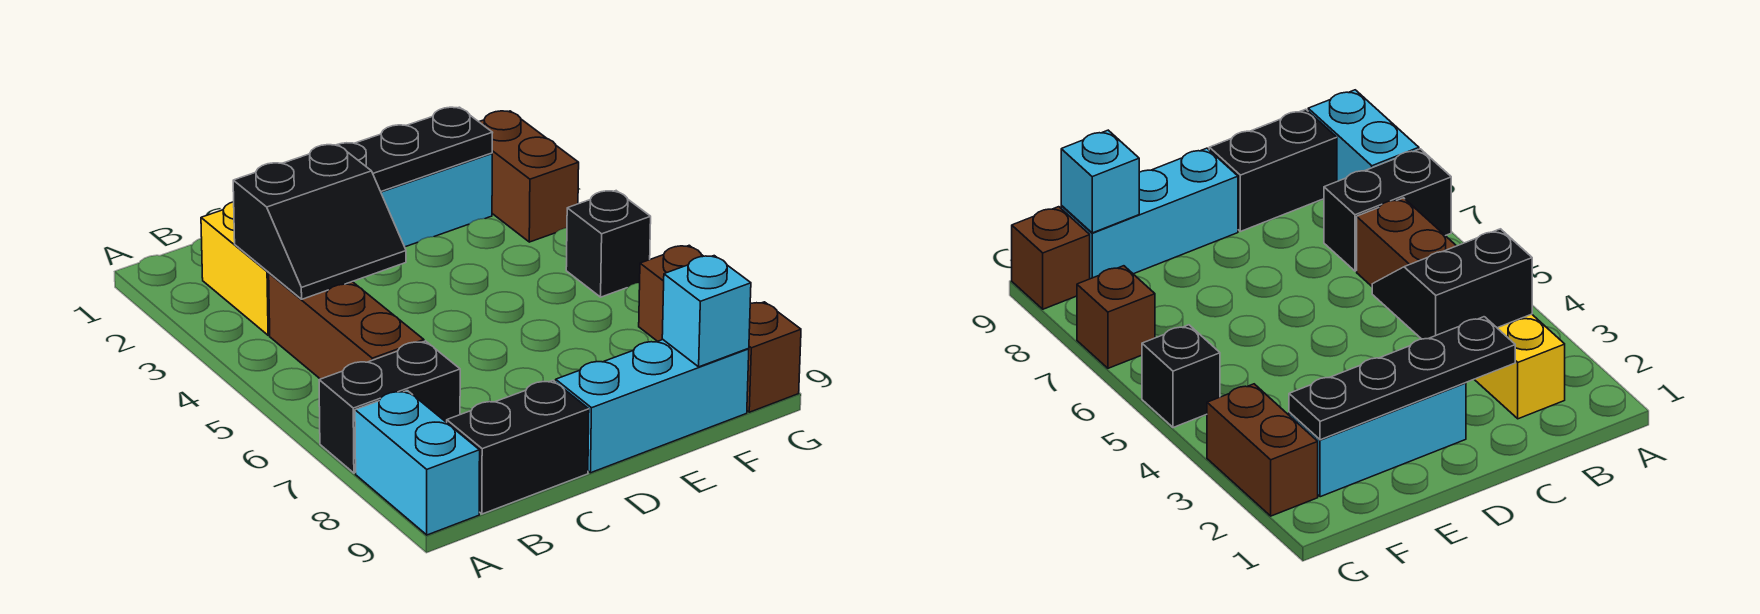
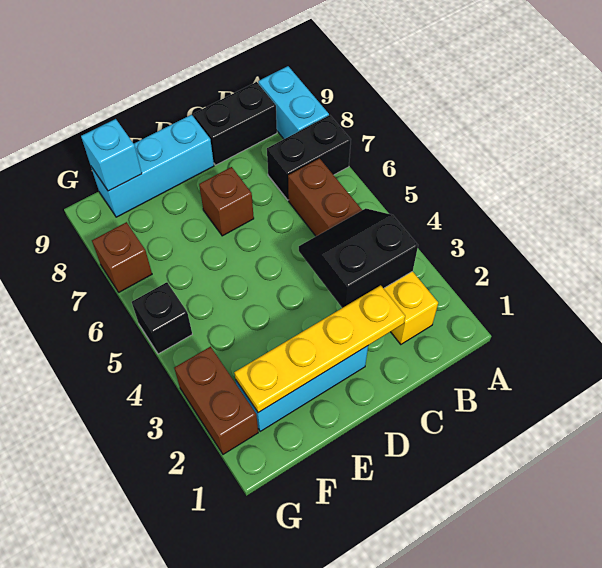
black plate C2:F2 level 2 -> yellow plate C2:F2 level 2
brown brick G9 level 1 -> brown brick D7 level 1

